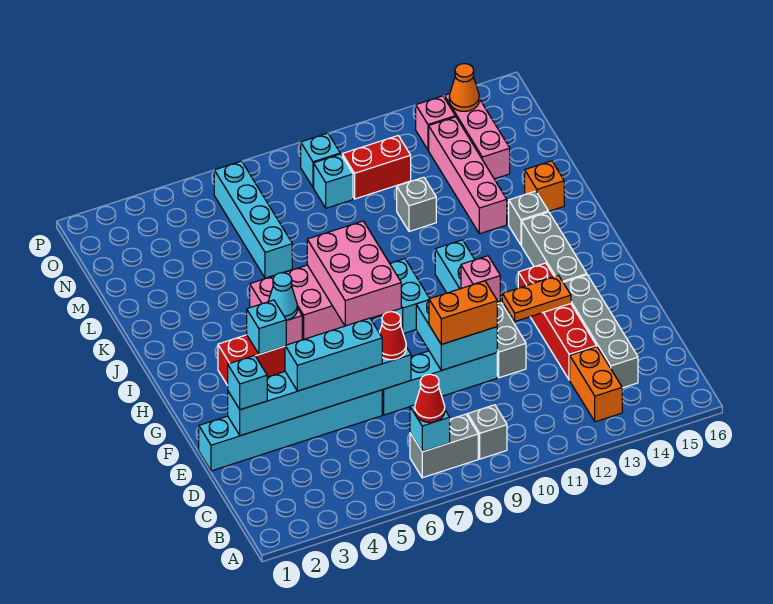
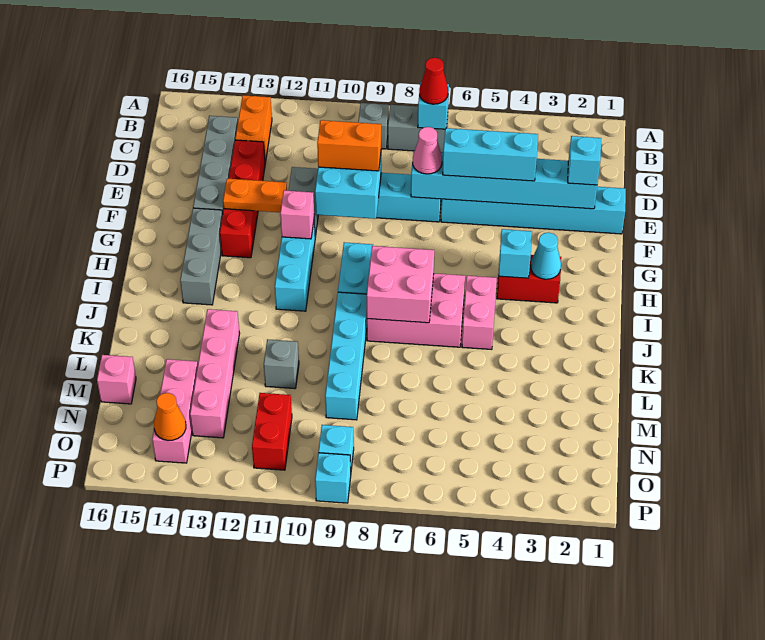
red cone E7 level 3 -> pink cone E7 level 3
pink brick H7:J8 level 2 -> pink brick I7:J8 level 2
cyan cone I5 level 2 -> cyan cone H3 level 2
grey brick J14 level 1 -> none
orange brick K15 level 1 -> none
cyan brick L6:O6 level 1 -> cyan brick J9:M9 level 1
cyan brick N9 level 1 -> cyan brick P9 level 1
red brick N10:N11 level 1 -> red brick N11:O11 level 1
pink brick O13 level 1 -> pink brick M16 level 1

